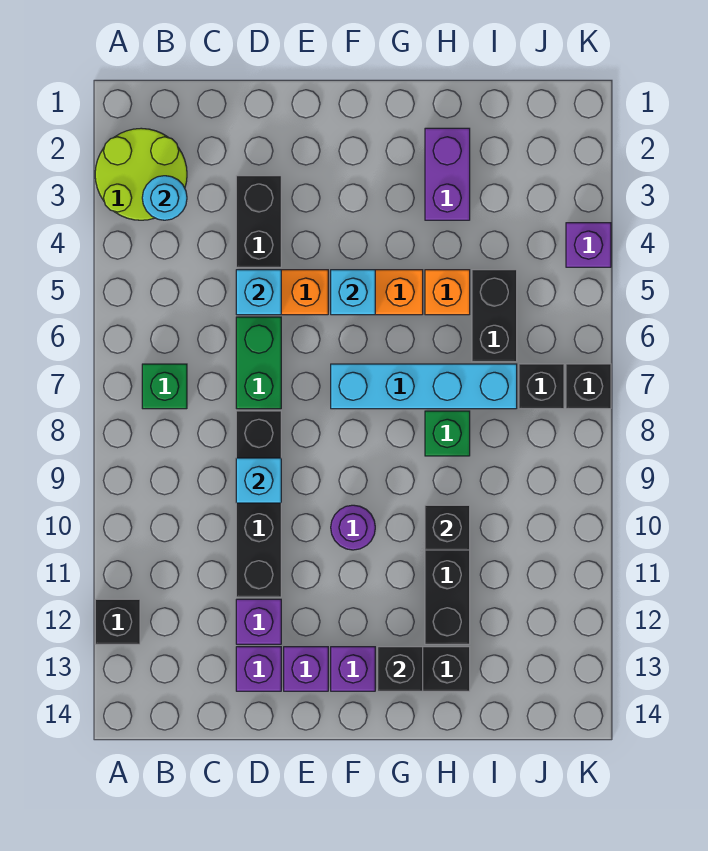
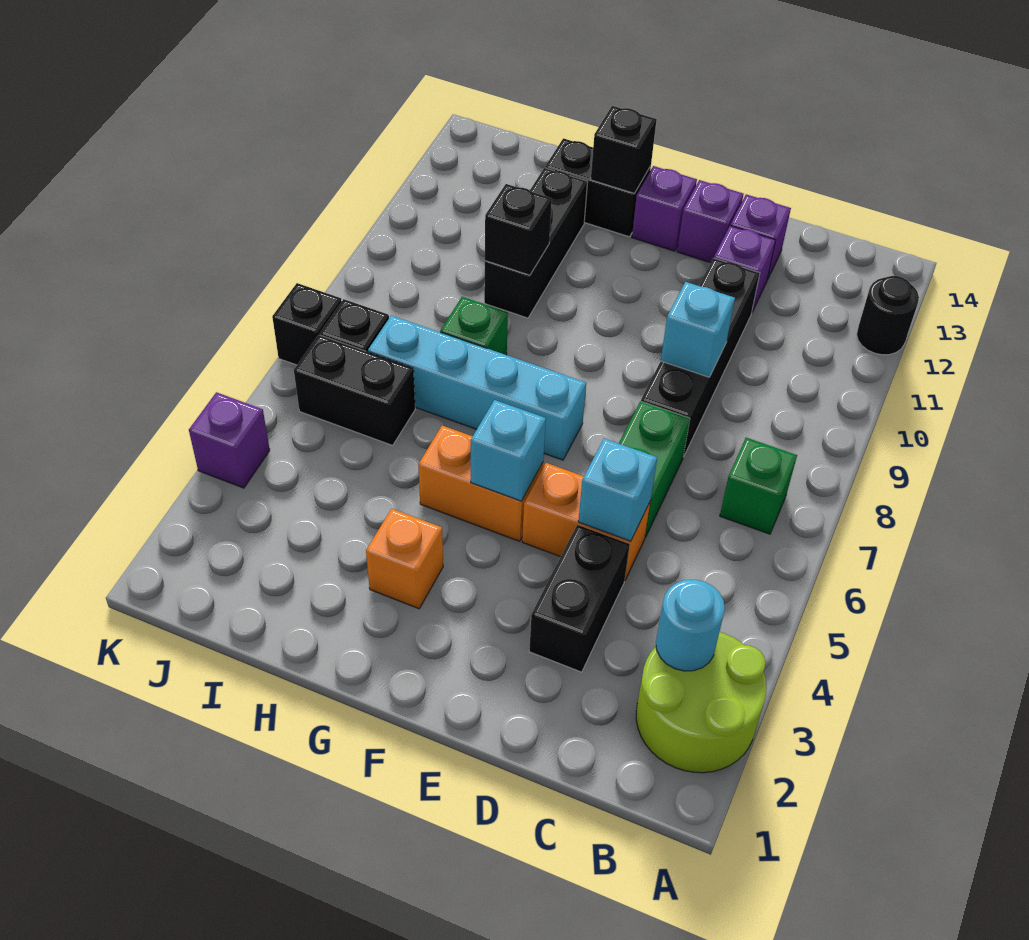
black brick A12 level 1 -> black round brick A12 level 1
purple round brick F10 level 1 -> none
purple brick H2:H3 level 1 -> none
orange brick H5 level 1 -> orange brick G3 level 1
black brick I5:I6 level 1 -> black brick I6:J6 level 1

